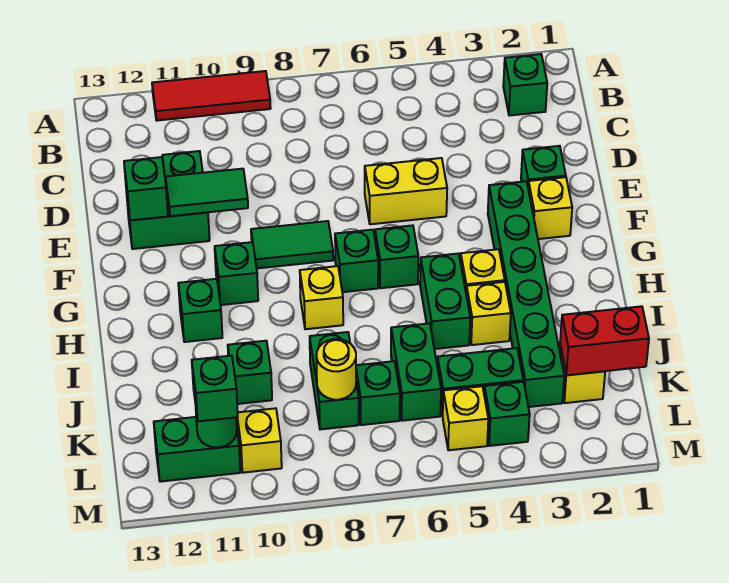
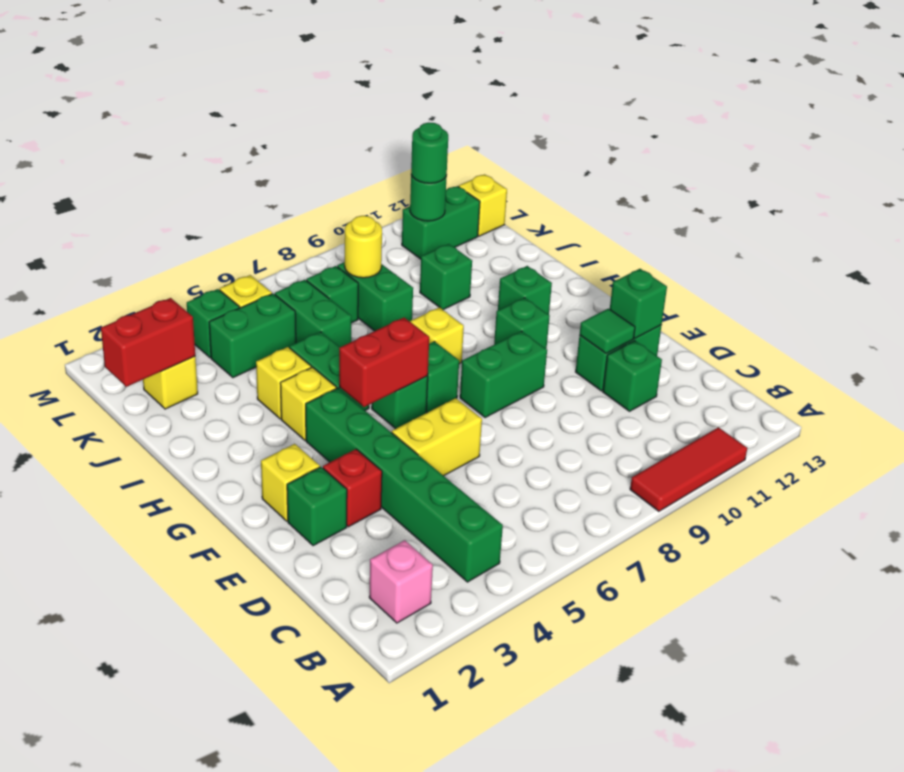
green brick B2 level 1 -> pink brick B2 level 1
none -> red brick E3 level 1
green tile E10:E11 level 2 -> green tile E11 level 2
green brick F3:K3 level 1 -> green brick B4:G4 level 1
green tile F8:F9 level 1 -> green brick F8:F9 level 1
none -> red brick G5:G6 level 2
yellow brick L10 level 1 -> yellow brick L13 level 1
green brick L11 level 3 -> green round brick L11 level 3

